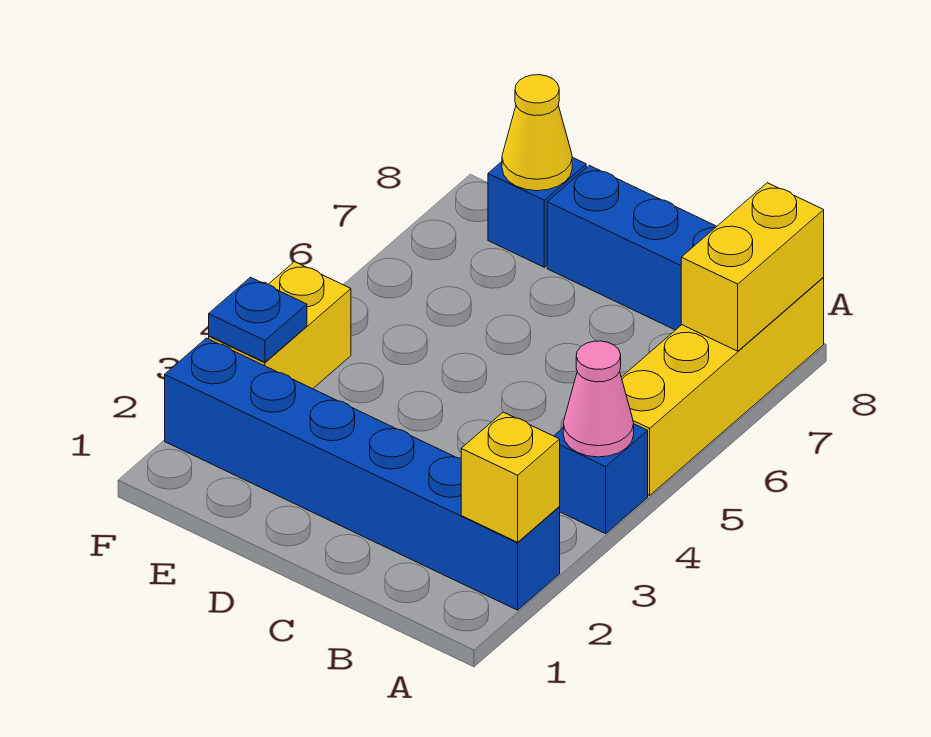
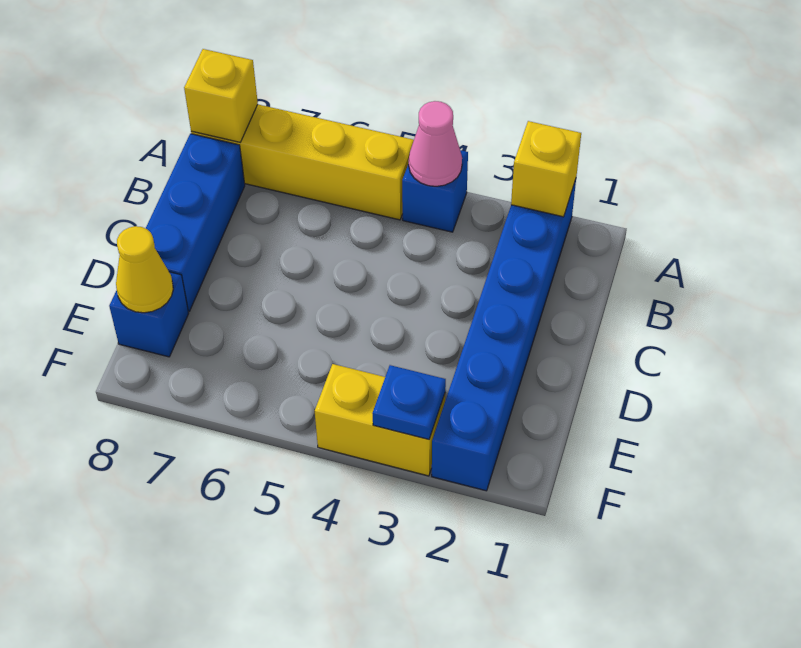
yellow brick A7:A8 level 2 -> yellow brick A8 level 2

